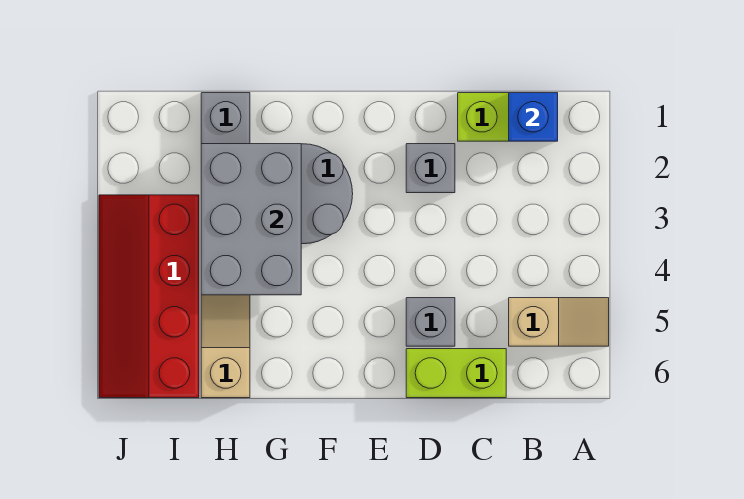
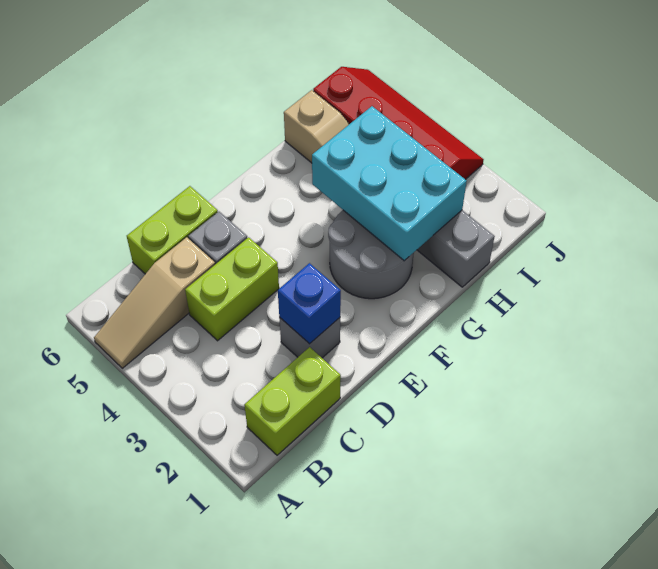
tan slope A5:B5 level 1 top B -> tan slope A5:C5 level 1 top C
blue brick B1 level 2 -> blue brick D2 level 2
none -> lime brick C4:D4 level 1
grey brick G2:H4 level 2 -> cyan brick G2:H4 level 2

